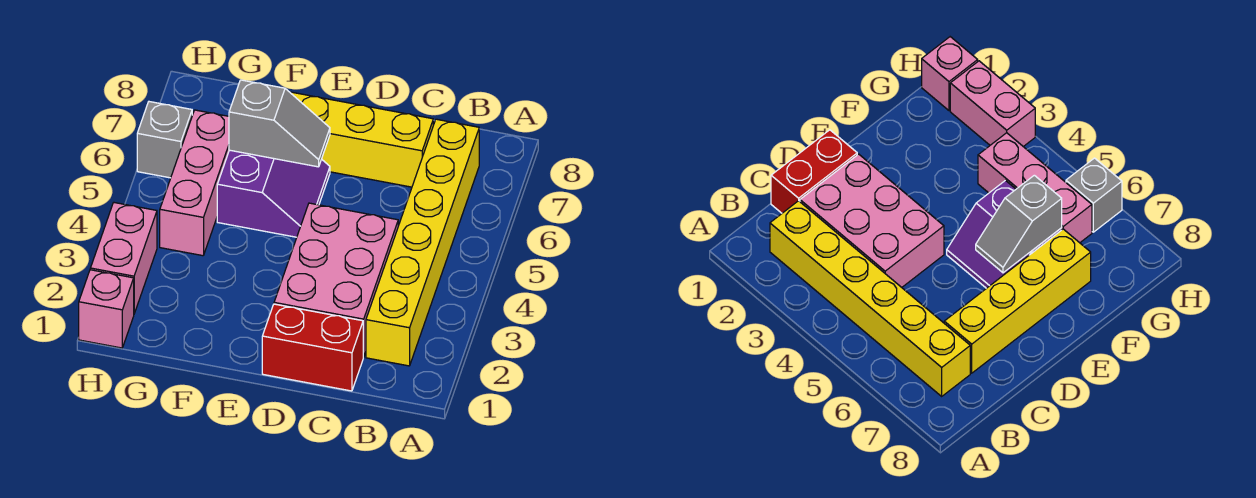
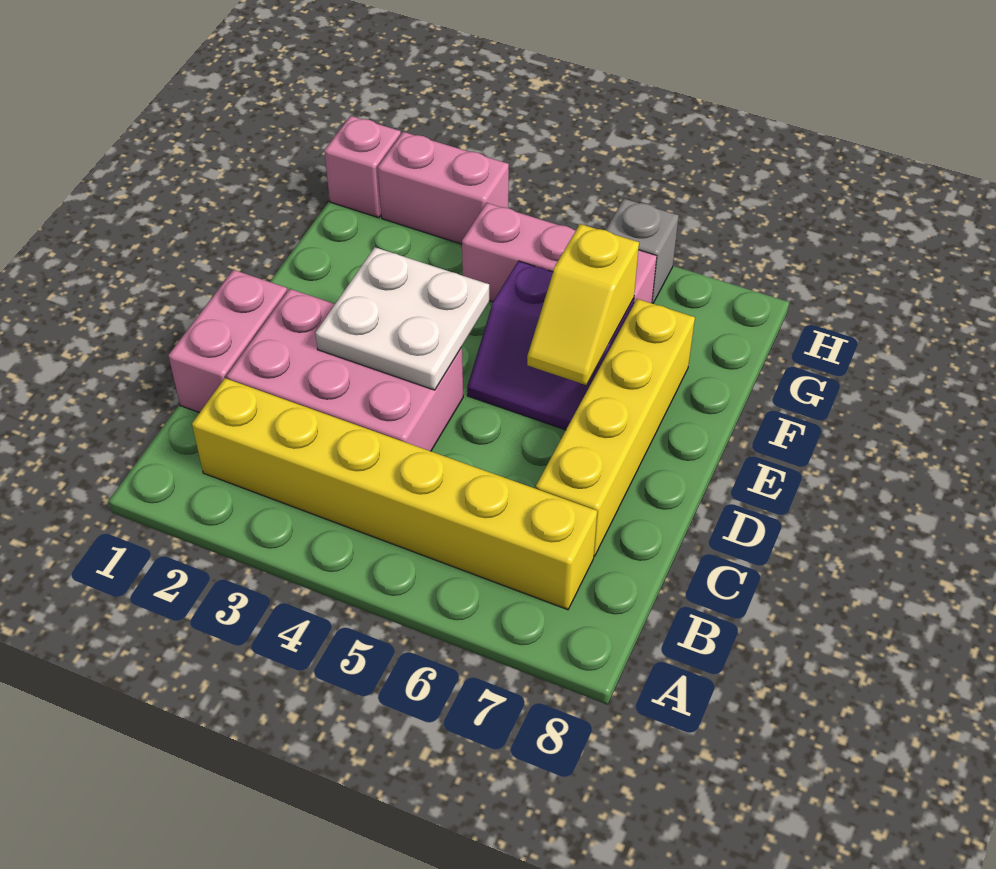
red brick C1:D1 level 1 -> pink brick C1:D1 level 1
none -> white plate D3:E4 level 2
grey slope E6:F6 level 2 top F -> yellow slope E6:F6 level 2 top F

